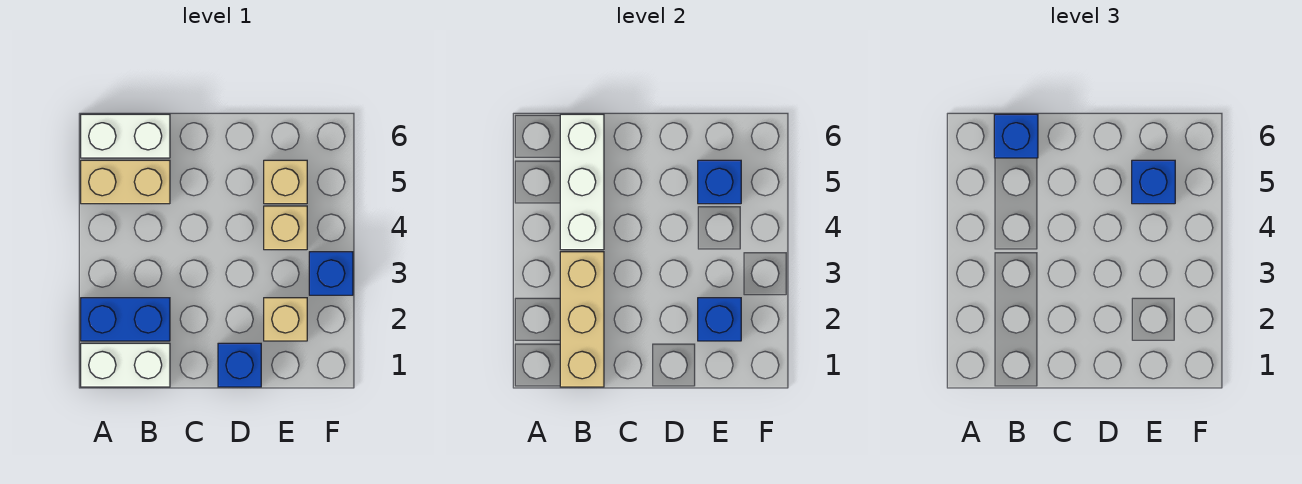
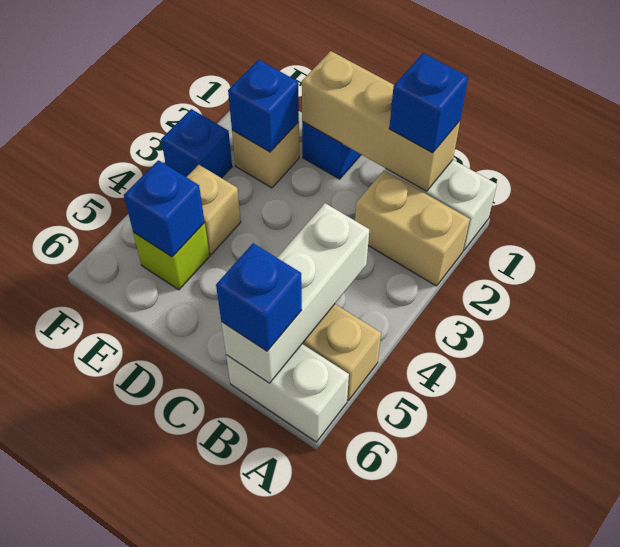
blue brick A2:B2 level 1 -> tan brick A2:B2 level 1
tan brick B1:B3 level 2 -> tan brick B1:D1 level 2
tan brick E5 level 1 -> lime brick E5 level 1
blue brick E5 level 3 -> blue brick B1 level 3

